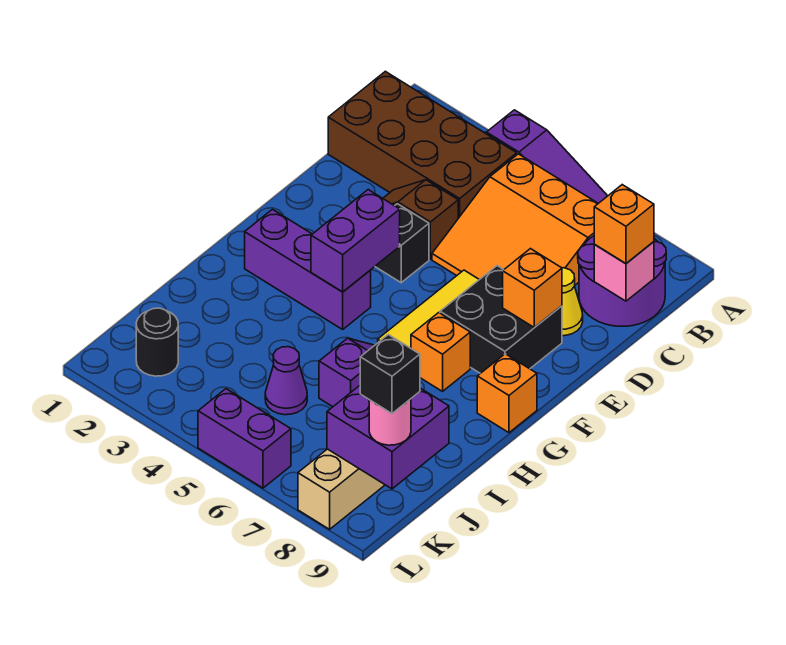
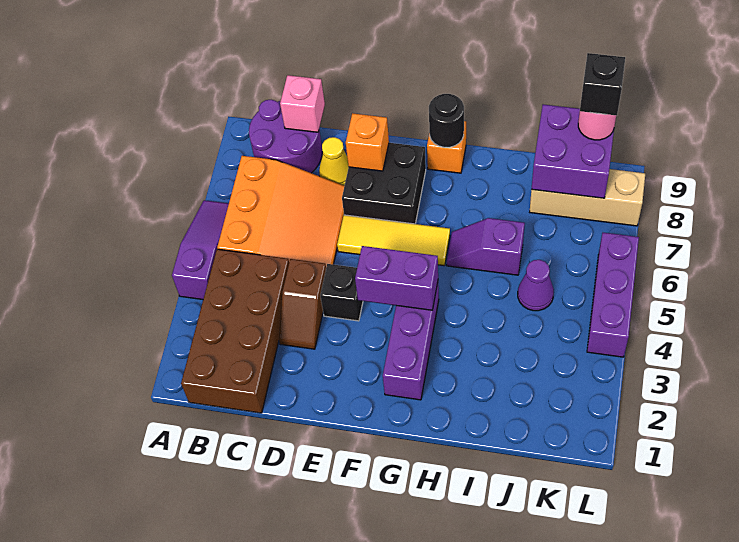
orange brick C9 level 3 -> none
orange brick G7 level 1 -> none
black round brick K2 level 1 -> black round brick G9 level 2
purple brick L5:L6 level 1 -> purple brick L4:L6 level 1

